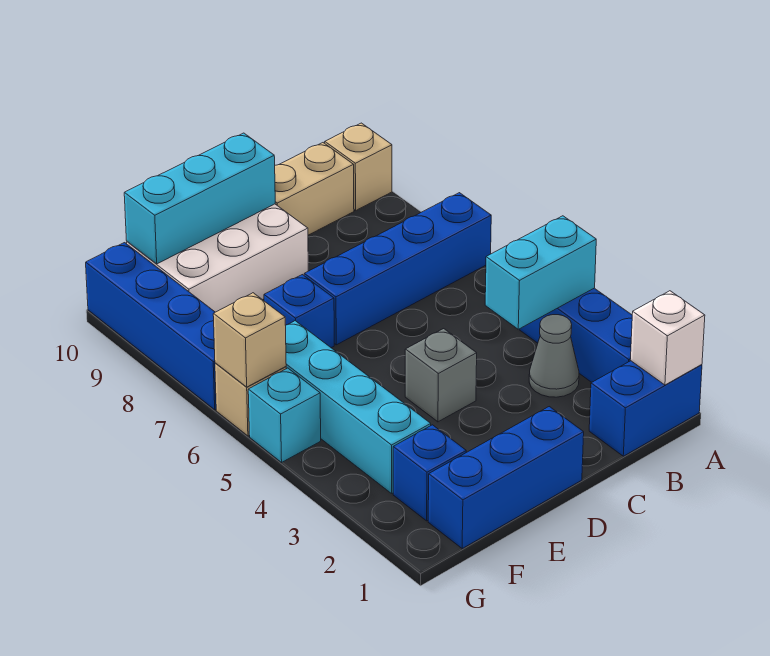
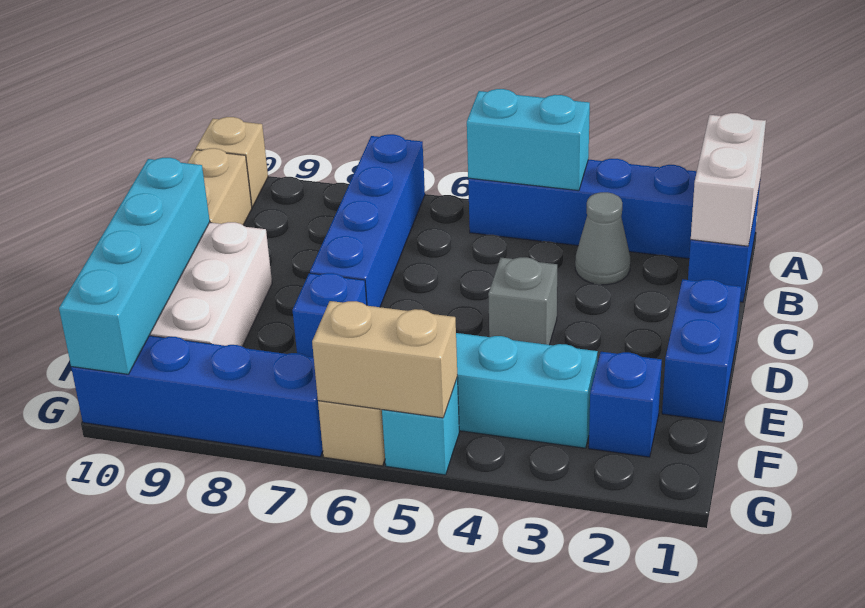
white brick A1 level 2 -> white brick A1:B1 level 2
cyan brick A4:B4 level 2 -> cyan brick A4:A5 level 2
blue brick D1:F1 level 1 -> blue brick D1:E1 level 1
cyan brick D10:F10 level 2 -> cyan brick D10:G10 level 2
tan brick G6 level 2 -> tan brick G5:G6 level 2

